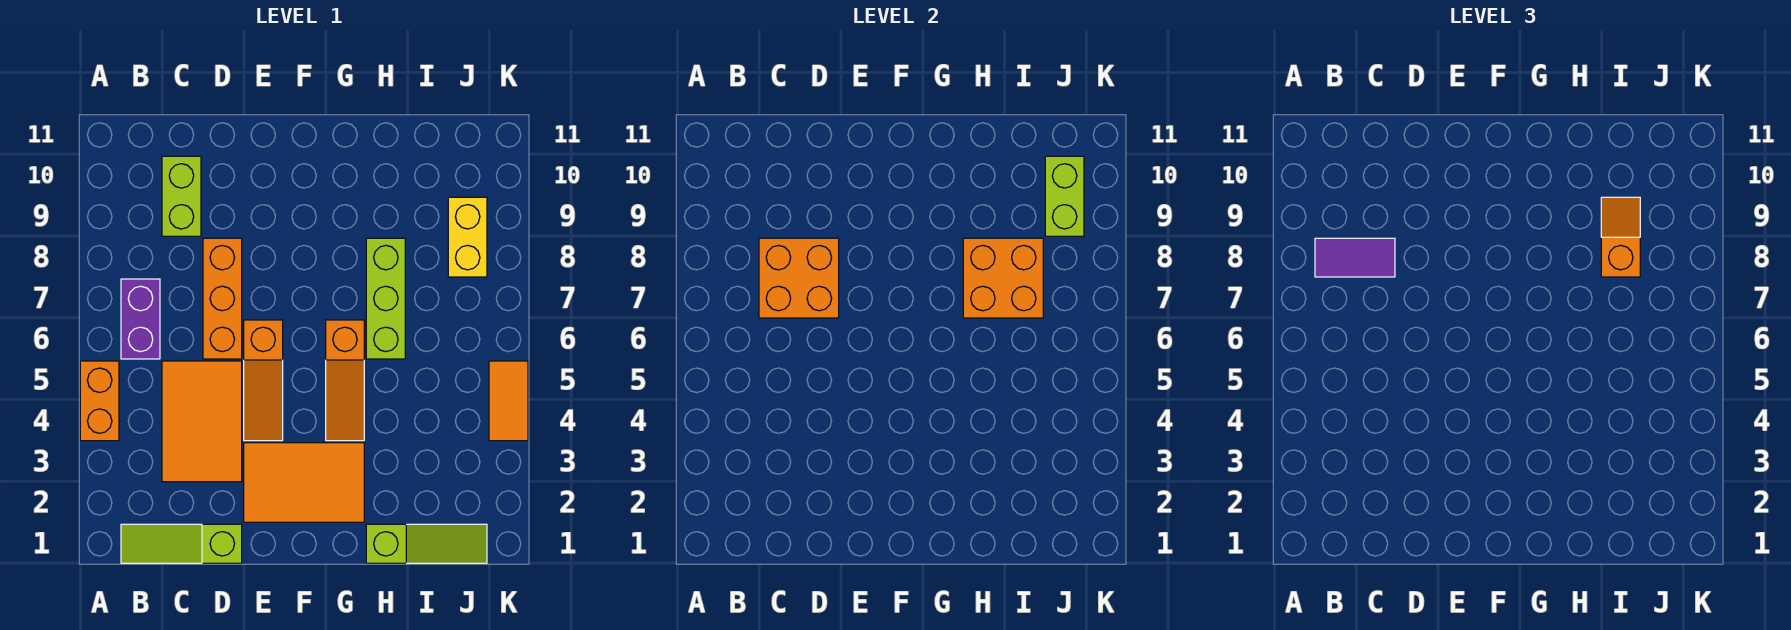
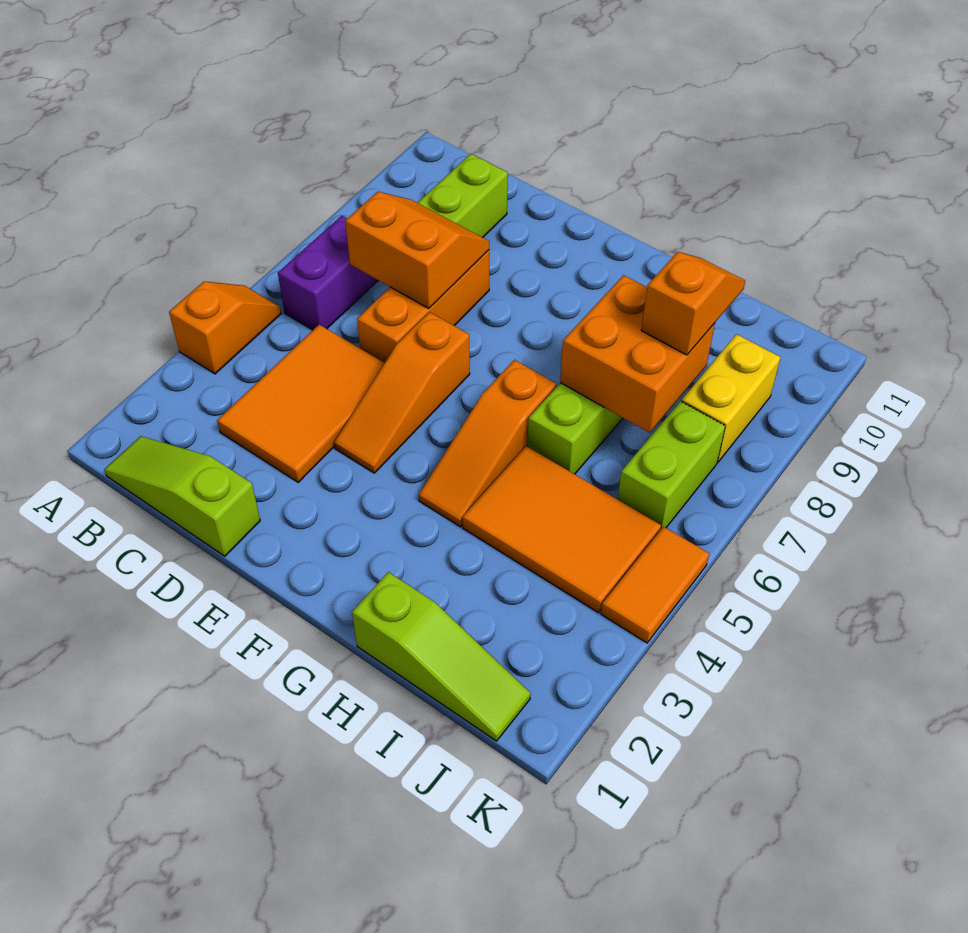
orange brick A4:A5 level 1 -> orange slope A4:A5 level 1 top 4
purple tile B8:C8 level 3 -> none
orange brick C7:D8 level 2 -> orange slope C7:D8 level 2 top 7
orange tile E2:G3 level 1 -> orange tile H4:J5 level 1
lime brick J9:J10 level 2 -> lime brick J6:J7 level 1

